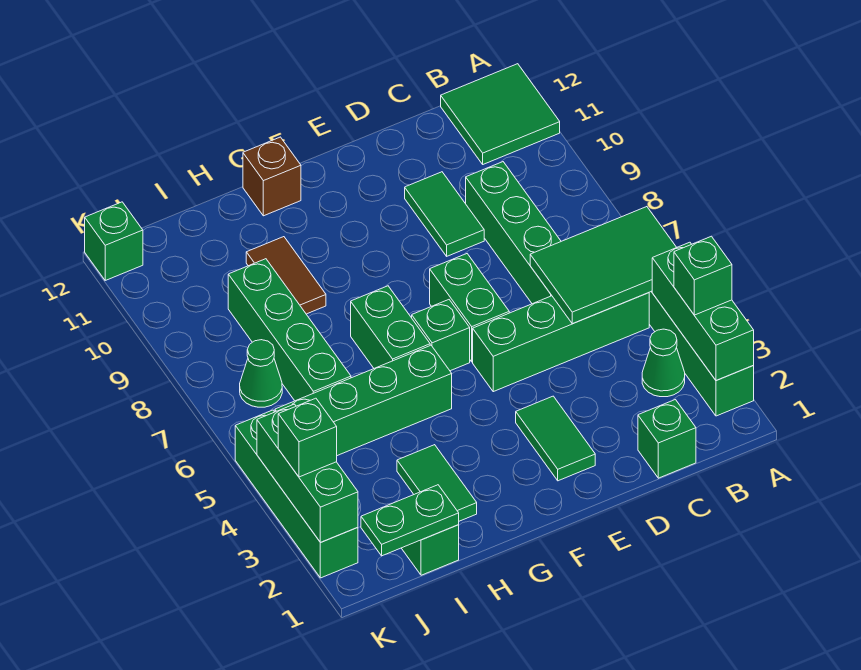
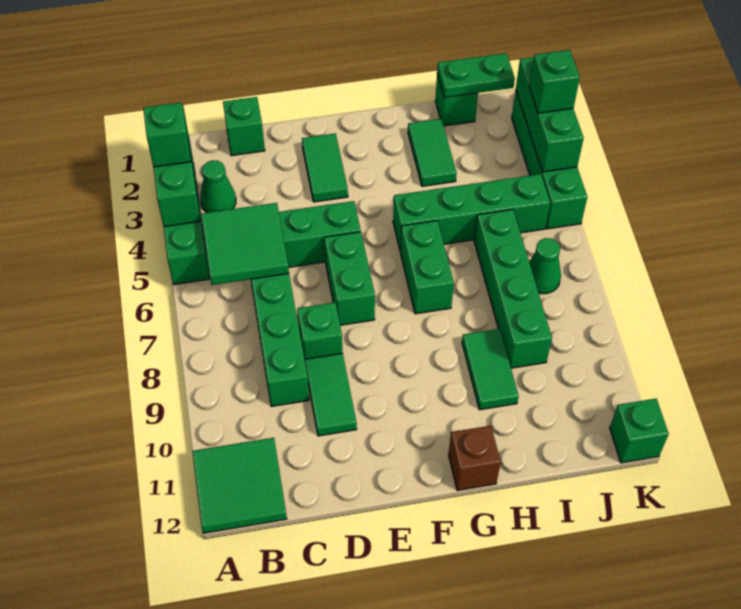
green tile A5:C6 level 2 -> green tile B5:C6 level 2
green brick F6 level 1 -> green brick D8 level 1
brown tile H9:H10 level 1 -> green tile H9:H10 level 1

